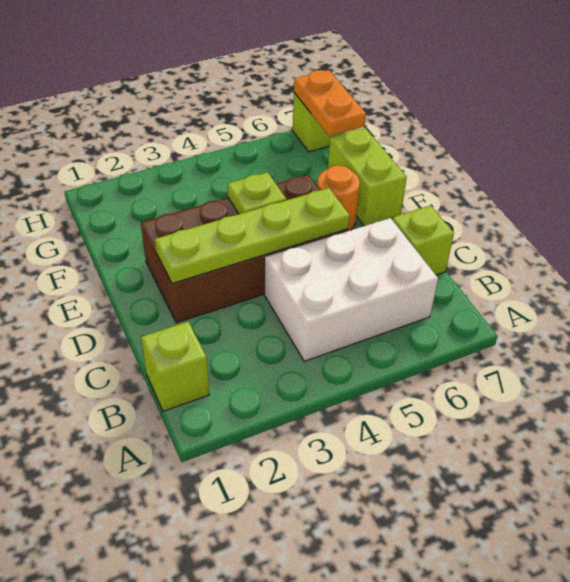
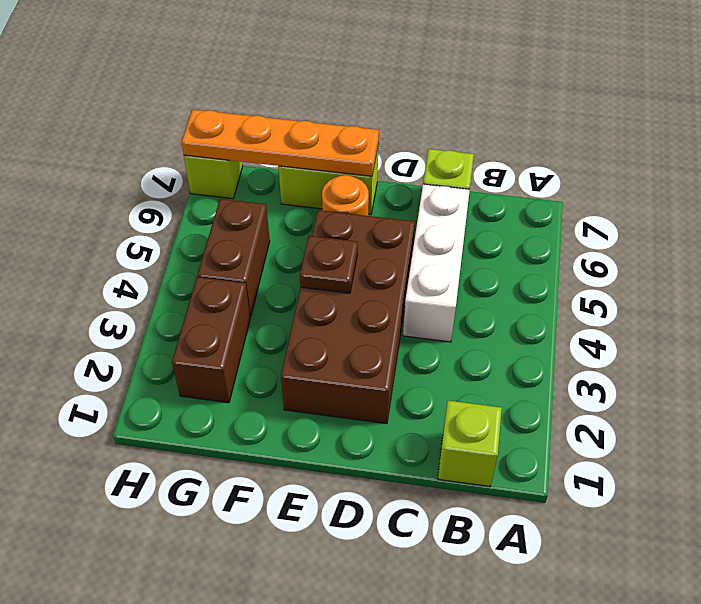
white brick B4:C6 level 1 -> white brick C4:C6 level 1
lime plate D2:D5 level 2 -> none
lime plate E4 level 2 -> brown plate E4 level 2
none -> brown brick G2:G3 level 1
none -> brown brick G4:G5 level 1
orange plate G7:H7 level 2 -> orange plate E7:H7 level 2

